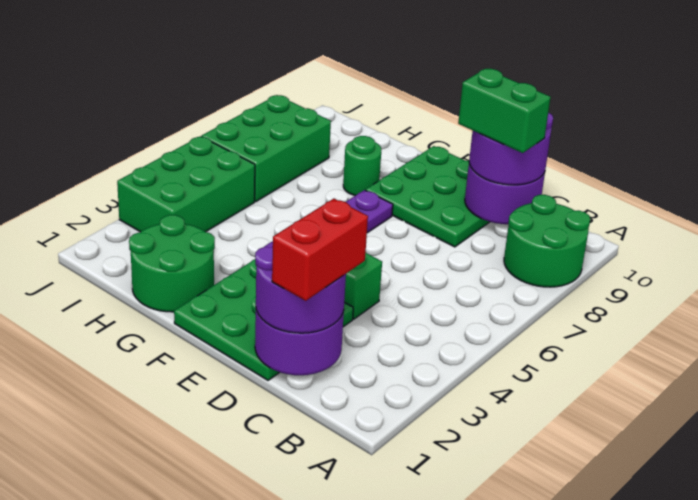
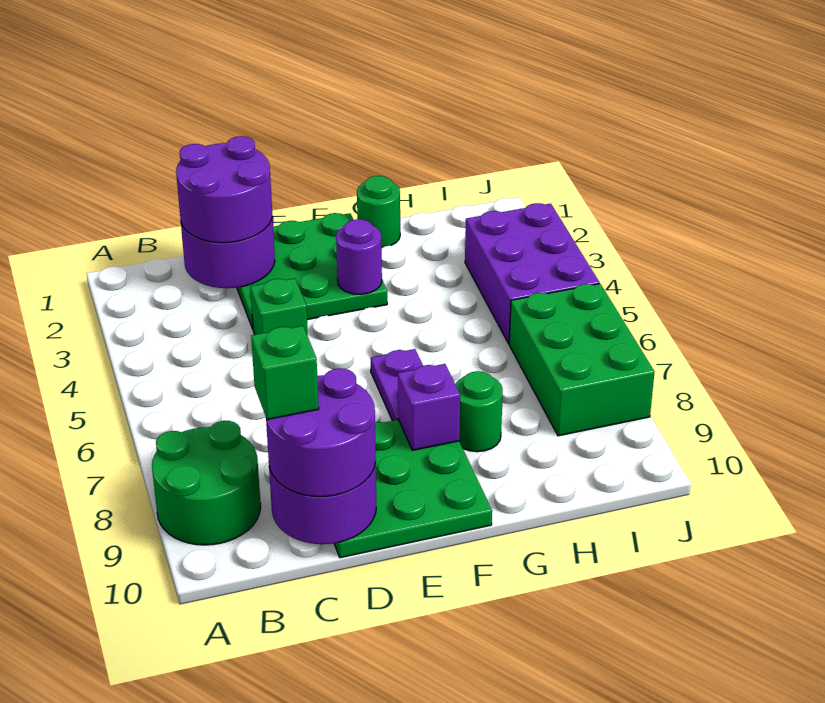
red brick C1:C2 level 4 -> none
green brick C9:D9 level 4 -> green brick C9 level 4
none -> purple round brick F3 level 2
none -> purple brick F8 level 2
green round brick G1:H2 level 1 -> green round brick G1 level 1
green brick I3:J5 level 1 -> purple brick I3:J5 level 1

